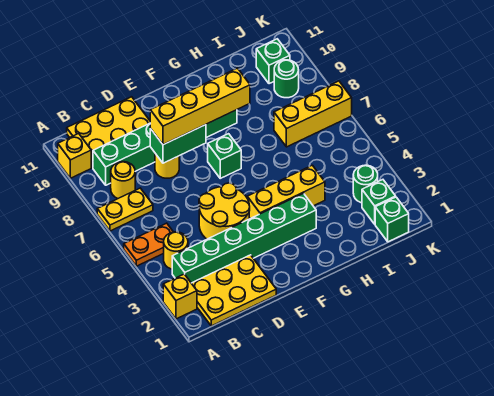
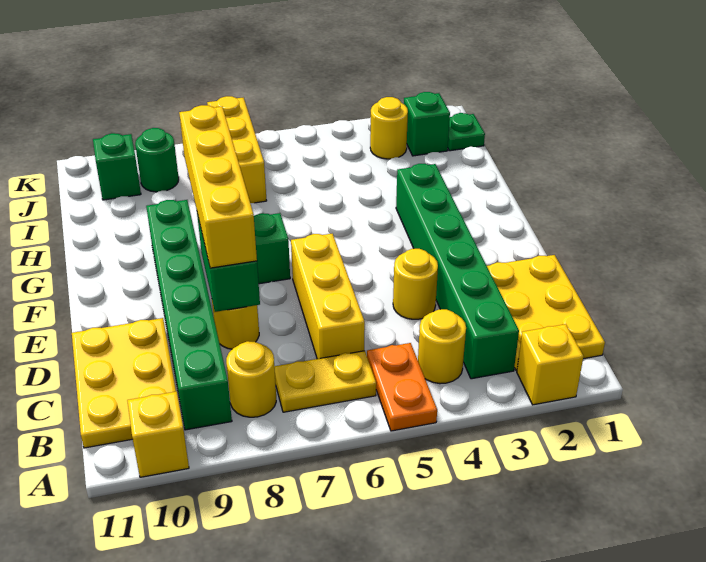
yellow plate A7:B7 level 1 -> yellow plate B6:B7 level 1
yellow round brick D4:E5 level 1 -> yellow round brick D4 level 1
yellow brick F4:H4 level 1 -> yellow brick C6:E6 level 1
green brick J1 level 1 -> green plate J1 level 1
green round brick J3 level 1 -> yellow round brick J3 level 1

